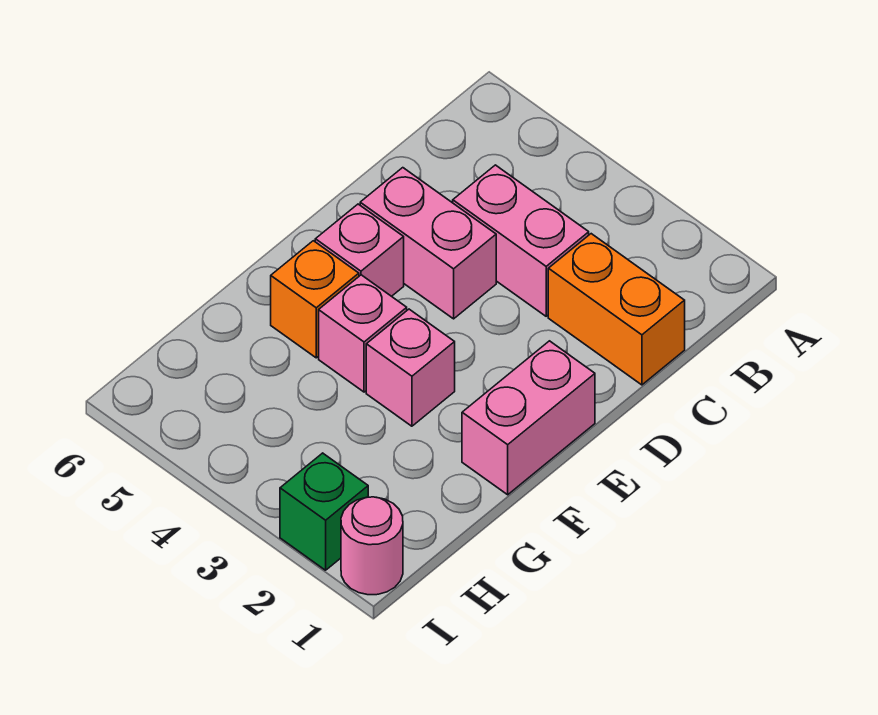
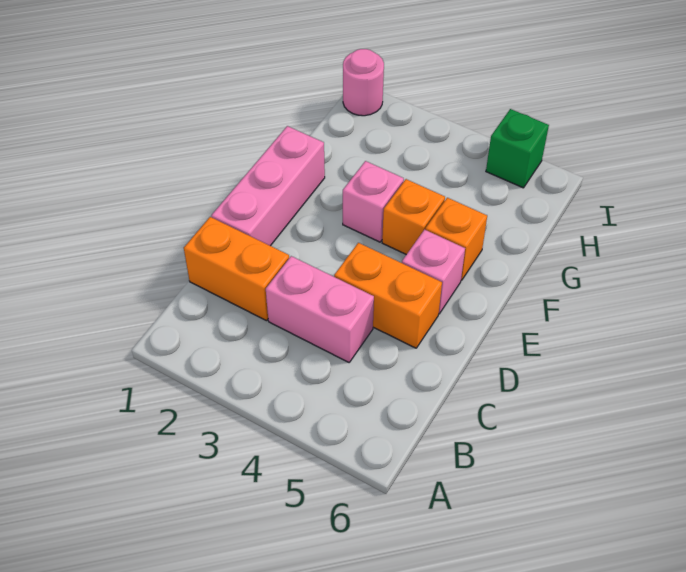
pink brick D4:D5 level 1 -> orange brick D4:D5 level 1
pink brick E1:F1 level 1 -> pink brick D1:F1 level 1
pink brick F4 level 1 -> orange brick F4 level 1
green brick I2 level 1 -> green brick I5 level 1

